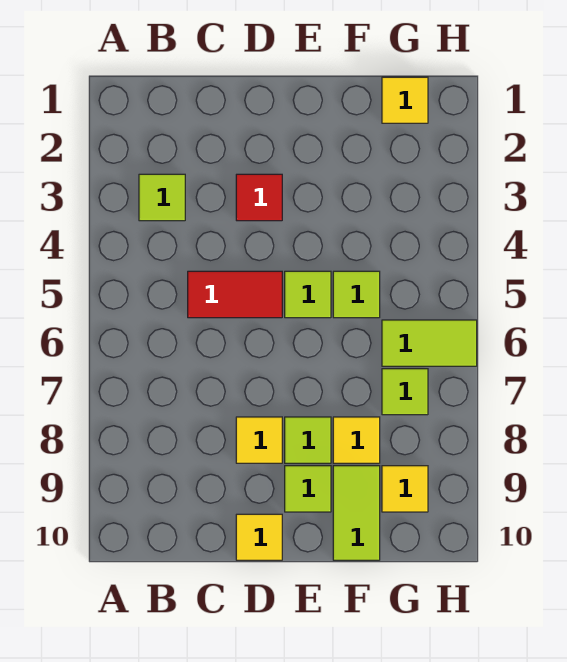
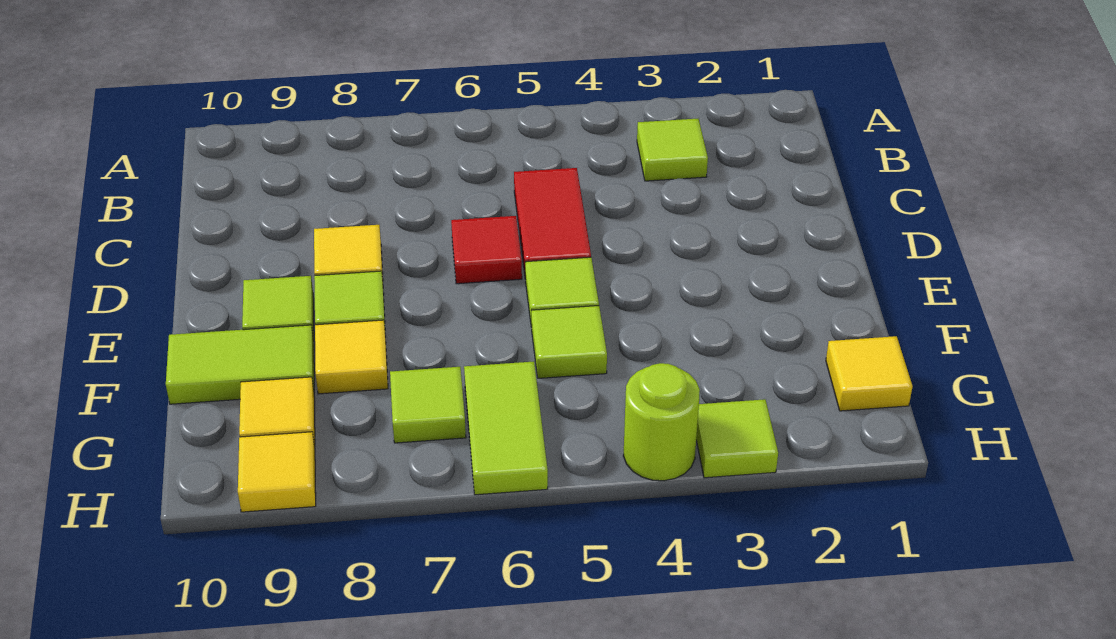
red tile D3 level 1 -> red tile D6 level 1
yellow tile D10 level 1 -> yellow tile H9 level 1
none -> lime tile H3 level 1
none -> lime round brick H4 level 1

